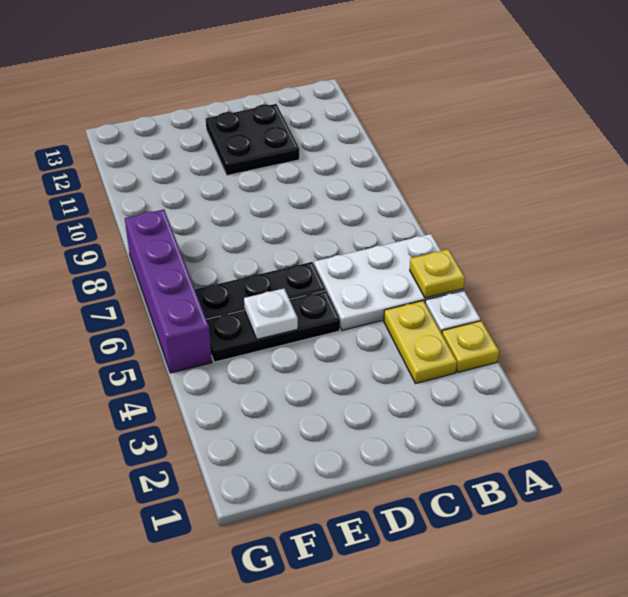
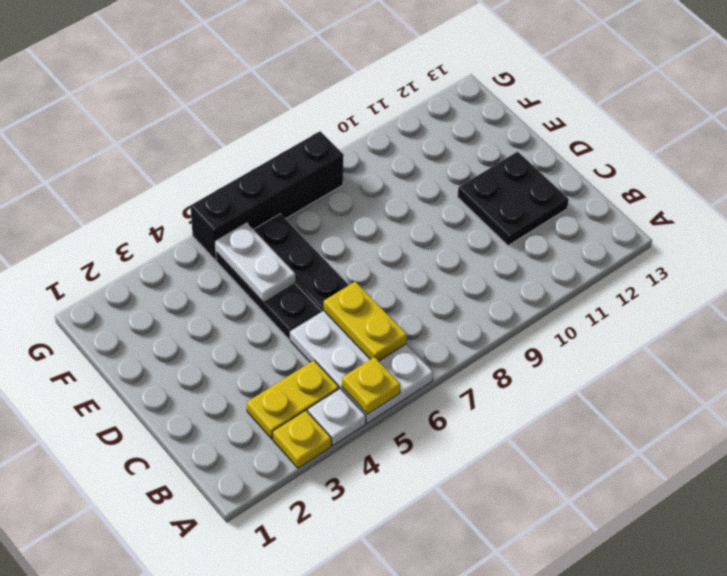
none -> yellow plate B6:C6 level 2
white plate E5 level 2 -> white plate E5:F5 level 2
purple brick G5:G8 level 1 -> black brick G5:G8 level 1

